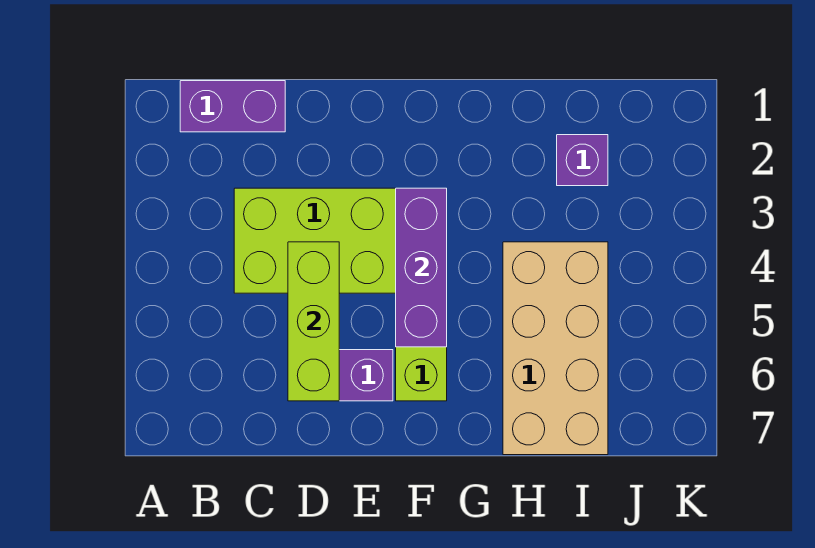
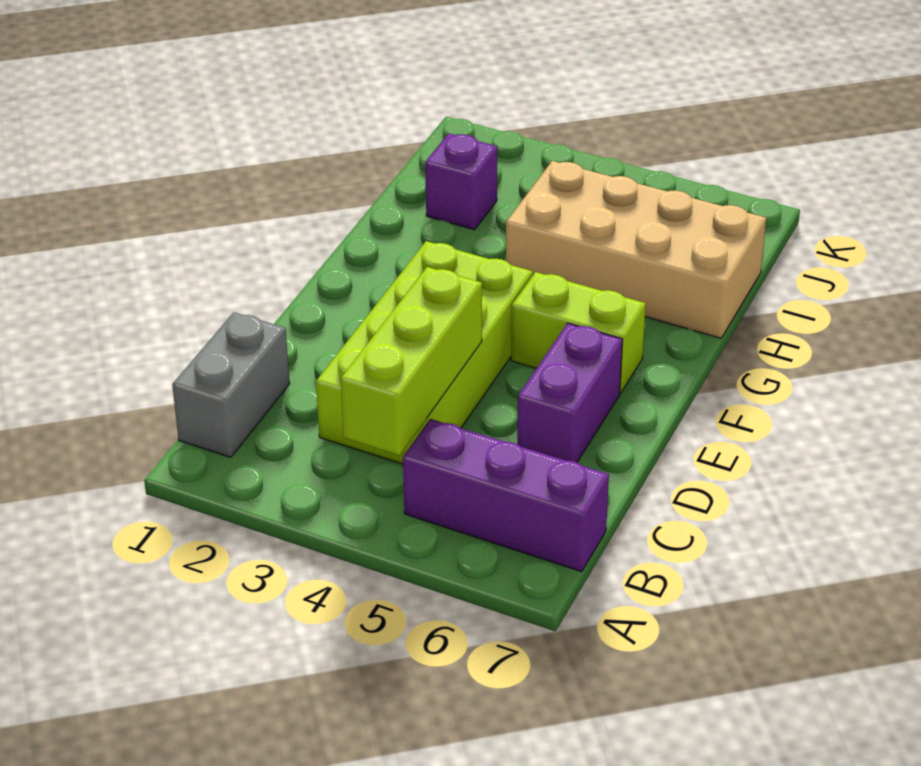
purple brick B1:C1 level 1 -> grey brick B1:C1 level 1
lime brick D4:D6 level 2 -> lime brick B4:D4 level 2
purple brick F3:F5 level 2 -> purple brick B5:B7 level 1

